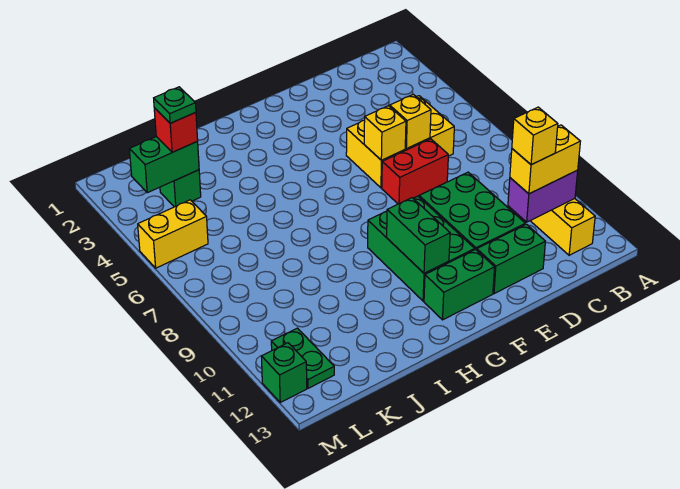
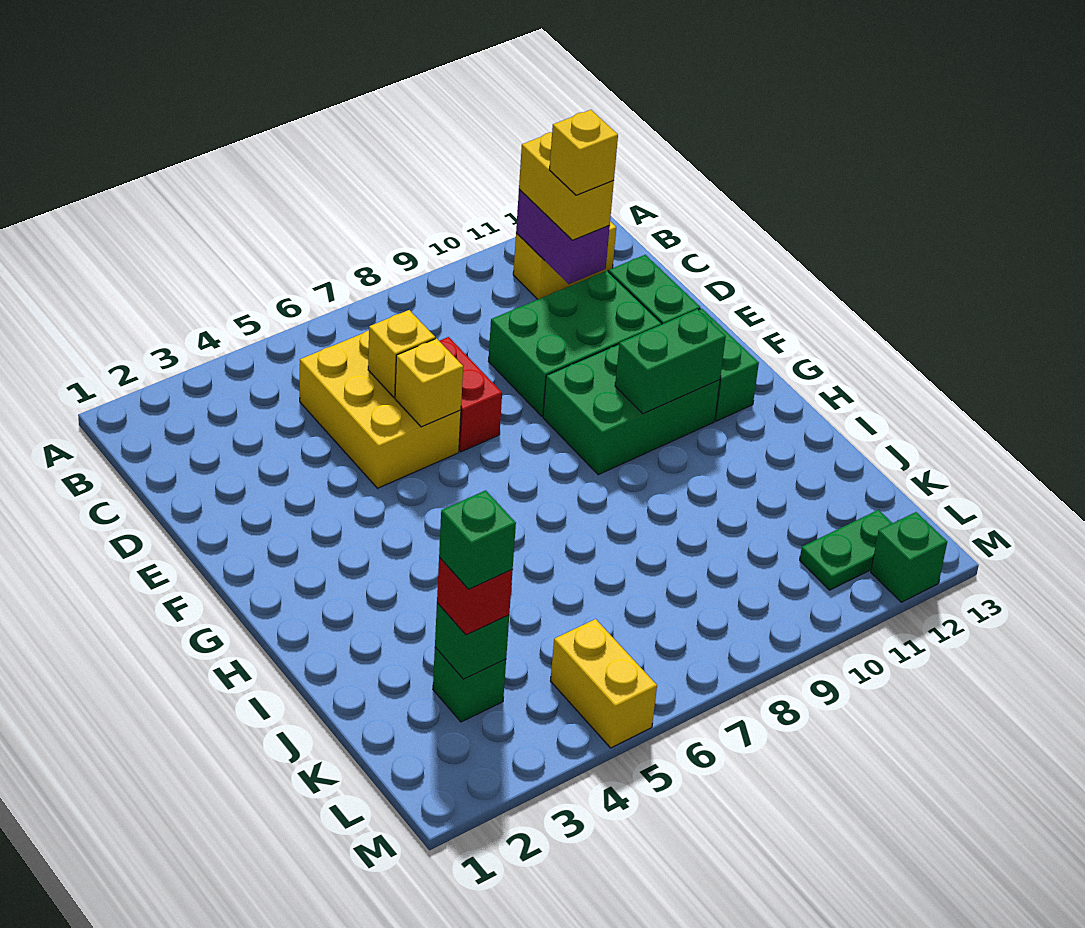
green brick K3:L3 level 2 -> green brick K3 level 2
green plate K3 level 4 -> green brick K3 level 4

